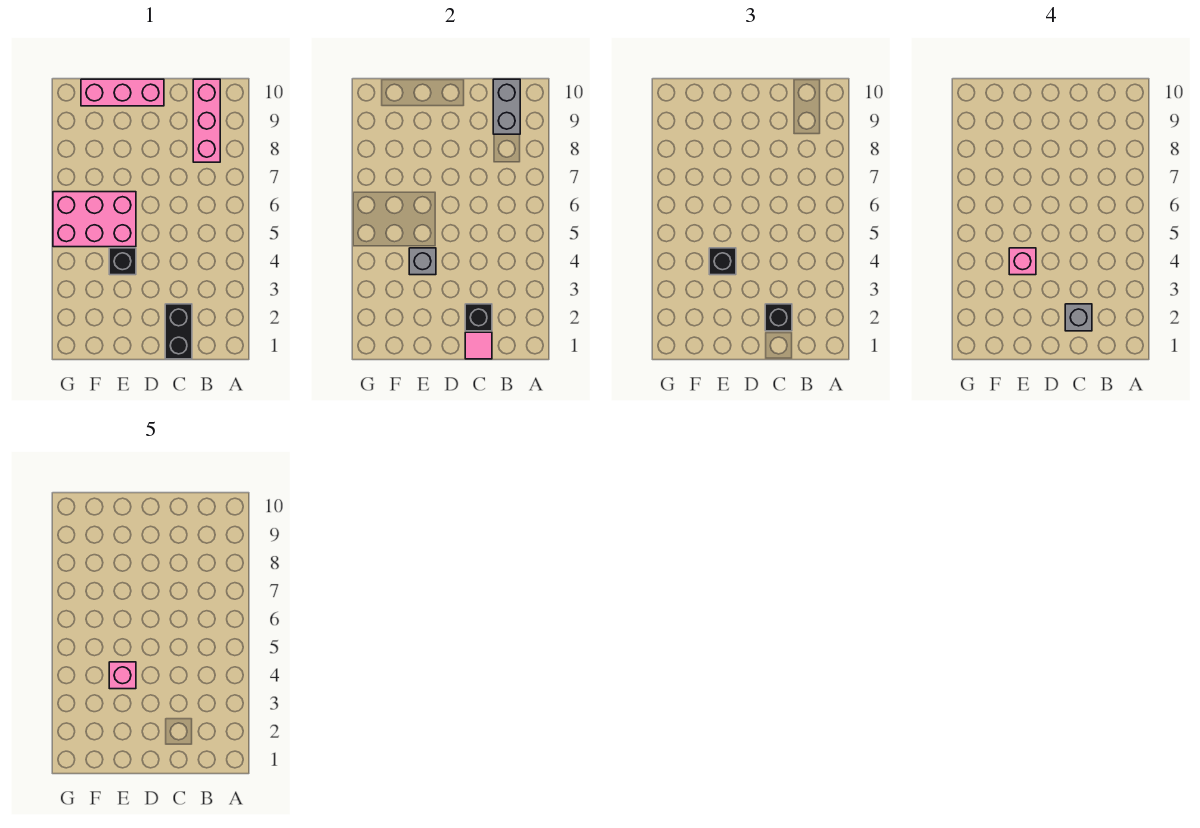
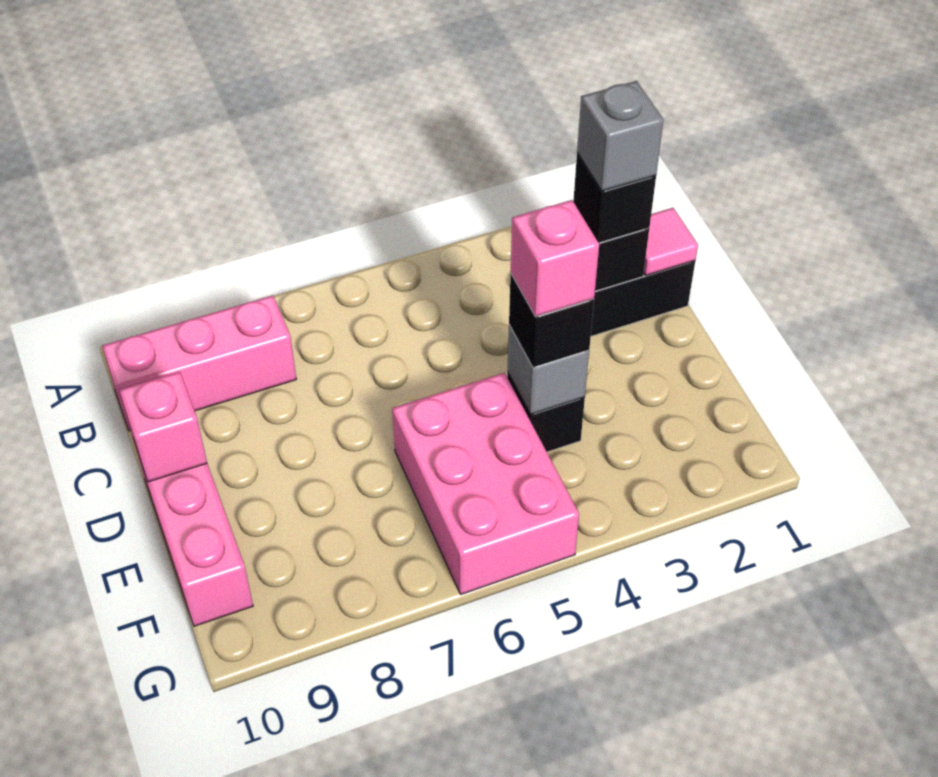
grey brick B9:B10 level 2 -> none
pink brick E4 level 5 -> pink brick D10 level 2

